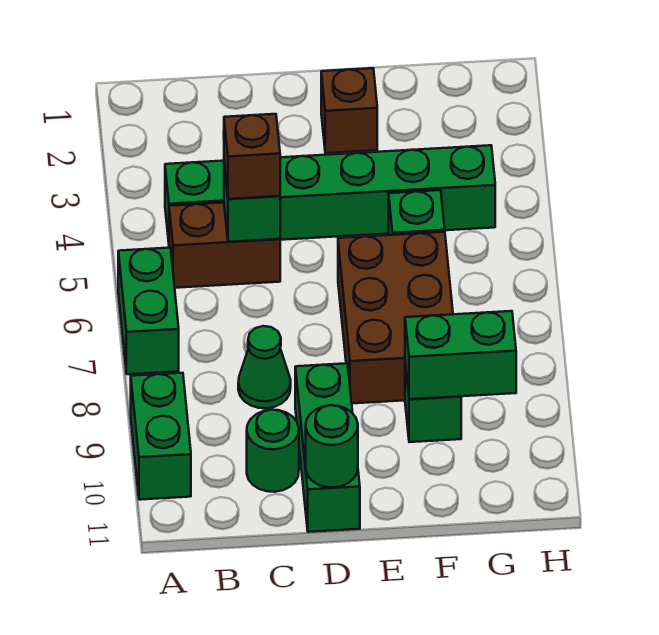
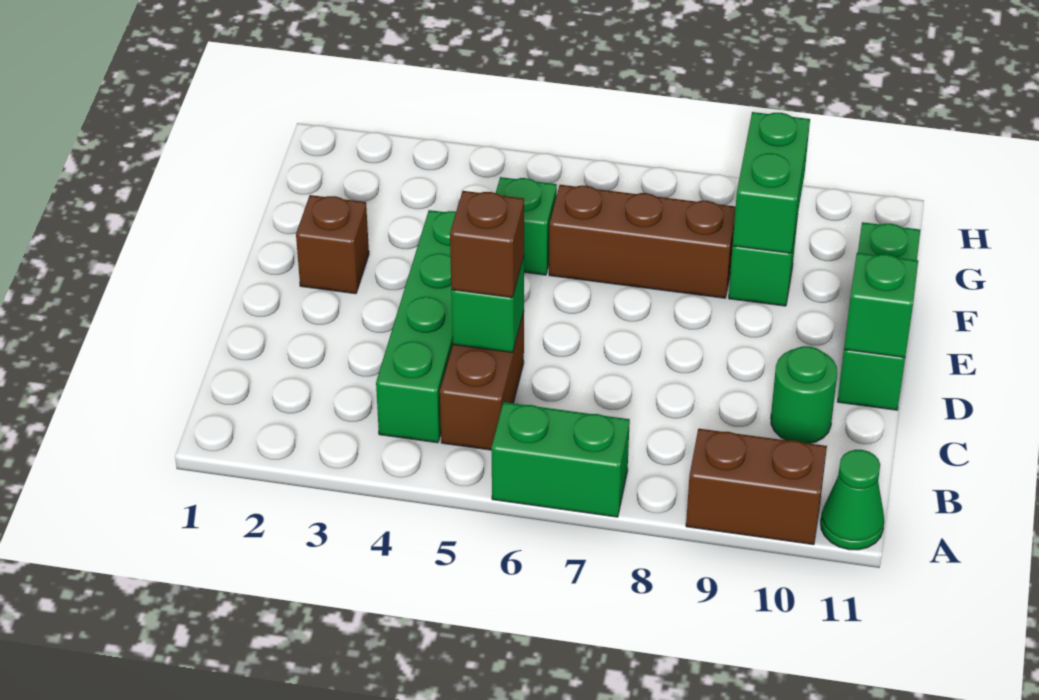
green brick A9:A10 level 1 -> brown brick A9:A10 level 1
green brick B4:G4 level 1 -> green brick B4:E4 level 1
green cone C8 level 1 -> green cone A11 level 1
green brick D9:D11 level 1 -> green brick D11:F11 level 1
green round brick D11 level 2 -> green brick D11 level 2
brown brick E6:F8 level 1 -> brown brick F6:F8 level 1

